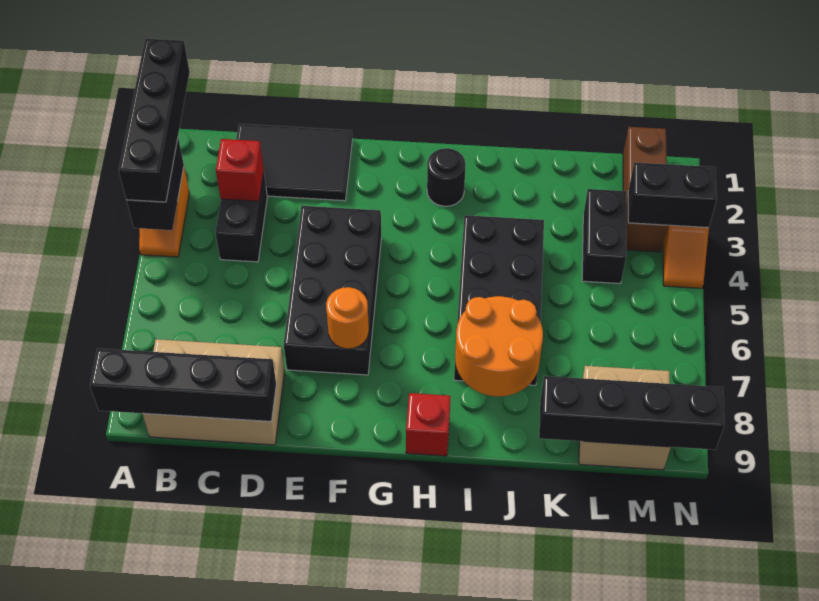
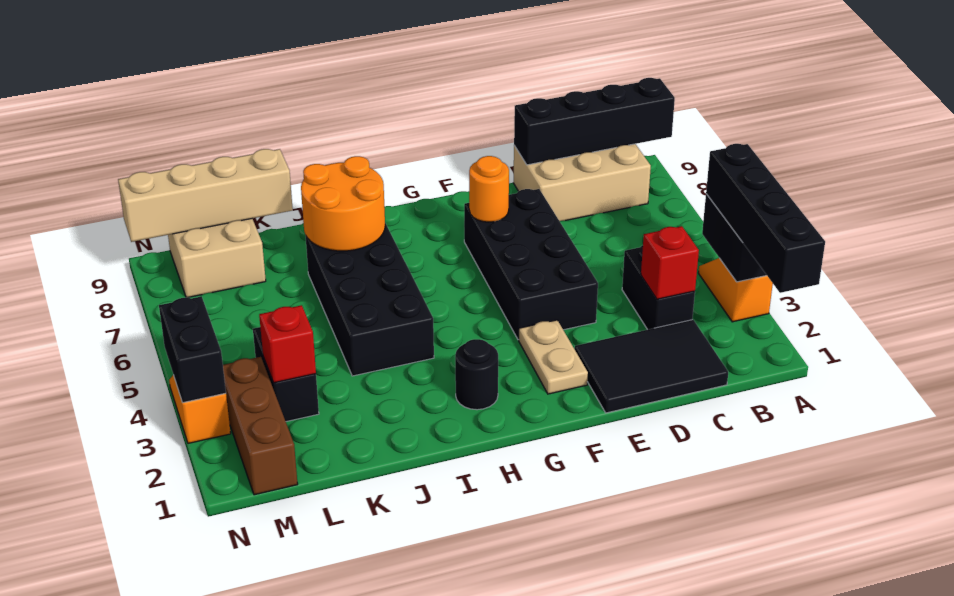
none -> tan plate F2:F3 level 1
red brick H9 level 1 -> red brick L3 level 2
black brick K9:N9 level 2 -> tan brick K9:N9 level 2
black brick M3:N3 level 2 -> black brick N3:N4 level 2

